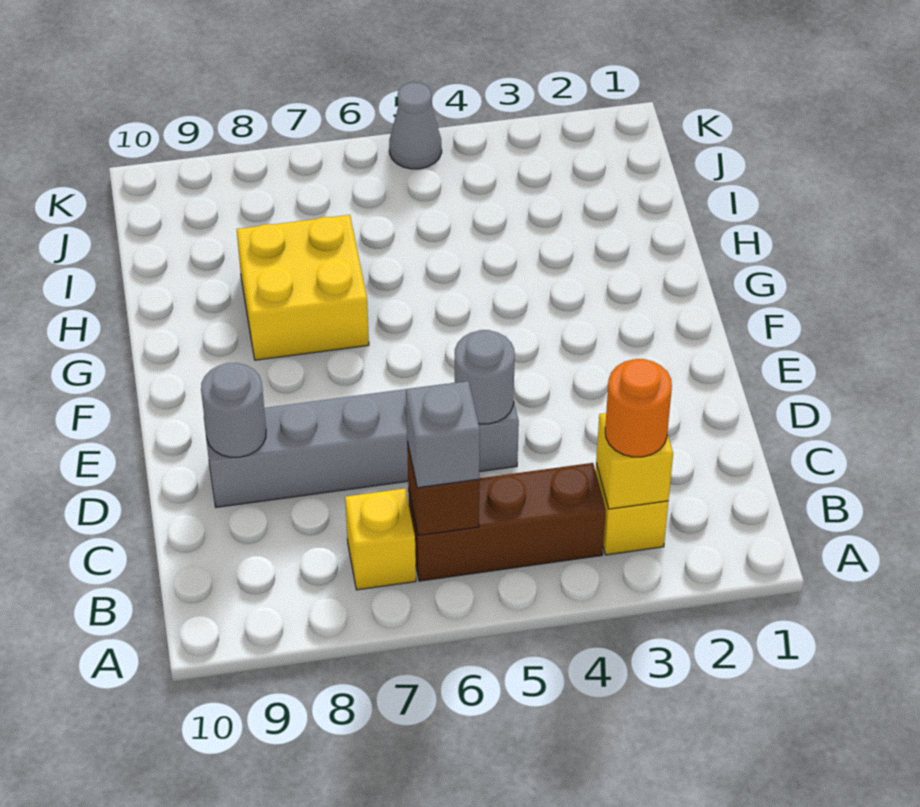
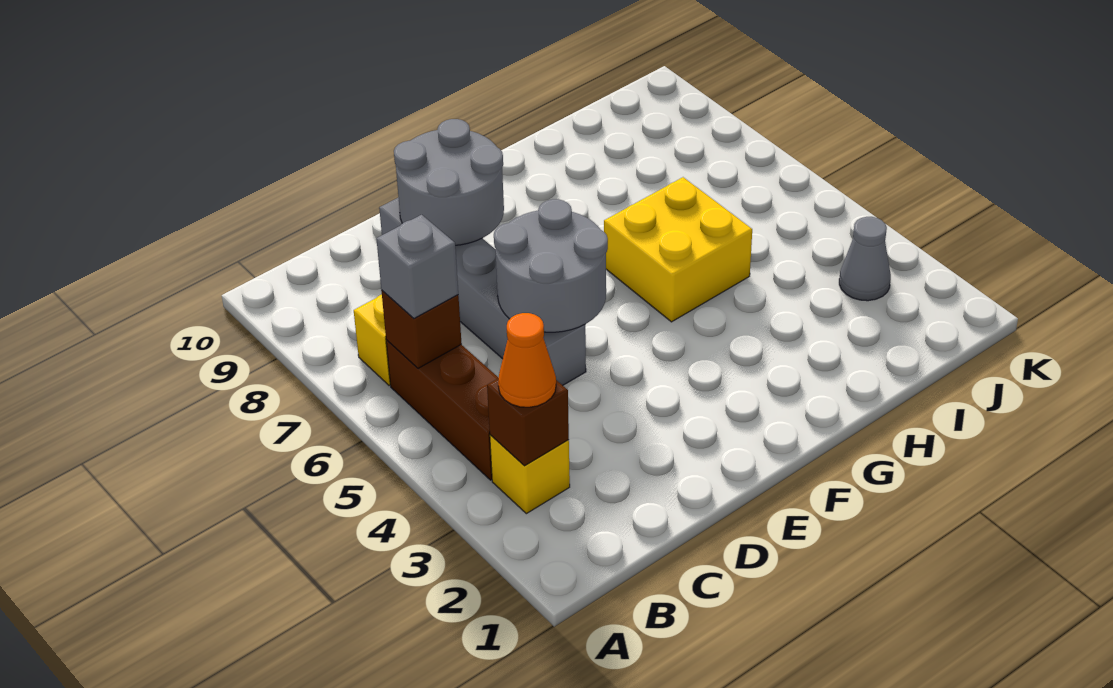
yellow brick B3 level 2 -> brown brick B3 level 2
orange round brick B3 level 3 -> orange cone B3 level 3
grey round brick D5 level 2 -> grey round brick D5:E6 level 2
grey round brick D9 level 2 -> grey round brick D8:E9 level 2
yellow brick G7:H8 level 1 -> yellow brick G5:H6 level 1
grey cone K5 level 1 -> grey cone J3 level 1

